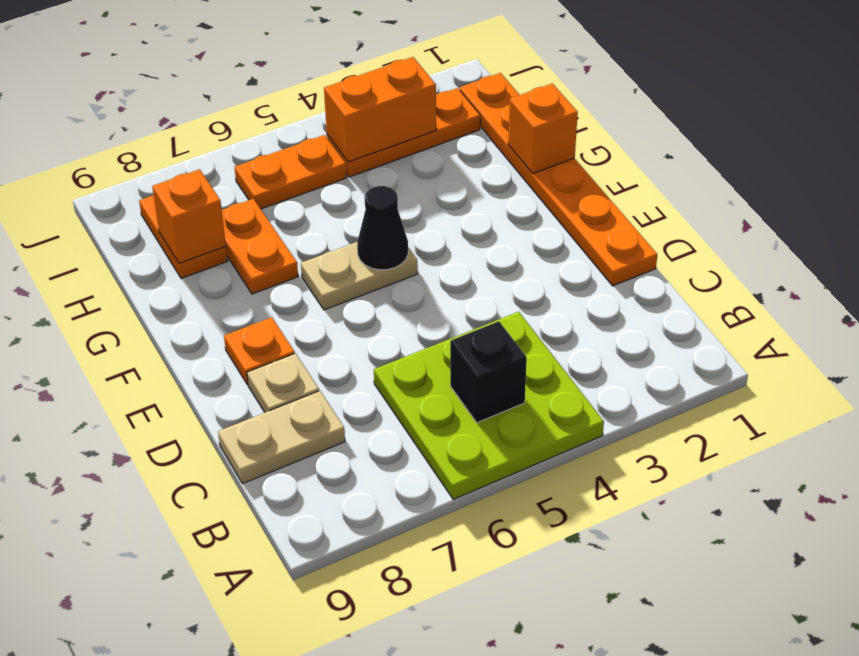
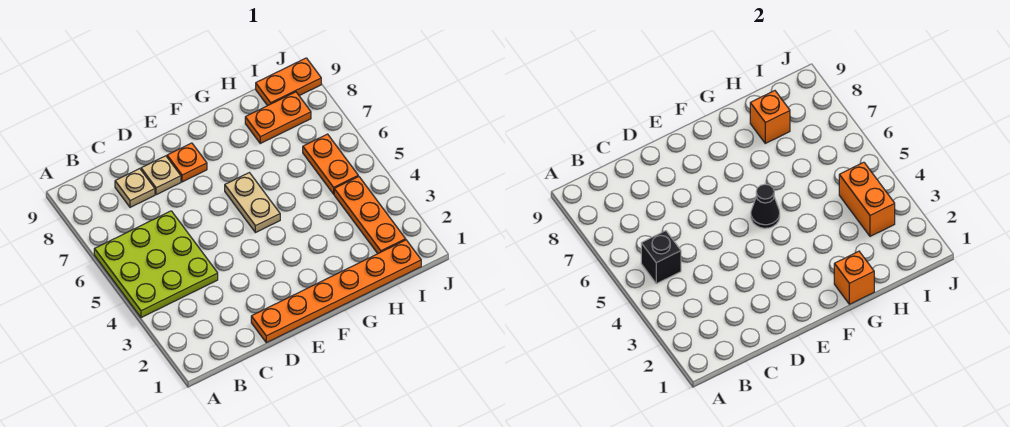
tan plate C8:C9 level 1 -> tan plate C8 level 1
orange plate G7:H7 level 1 -> orange plate I9:J9 level 1

